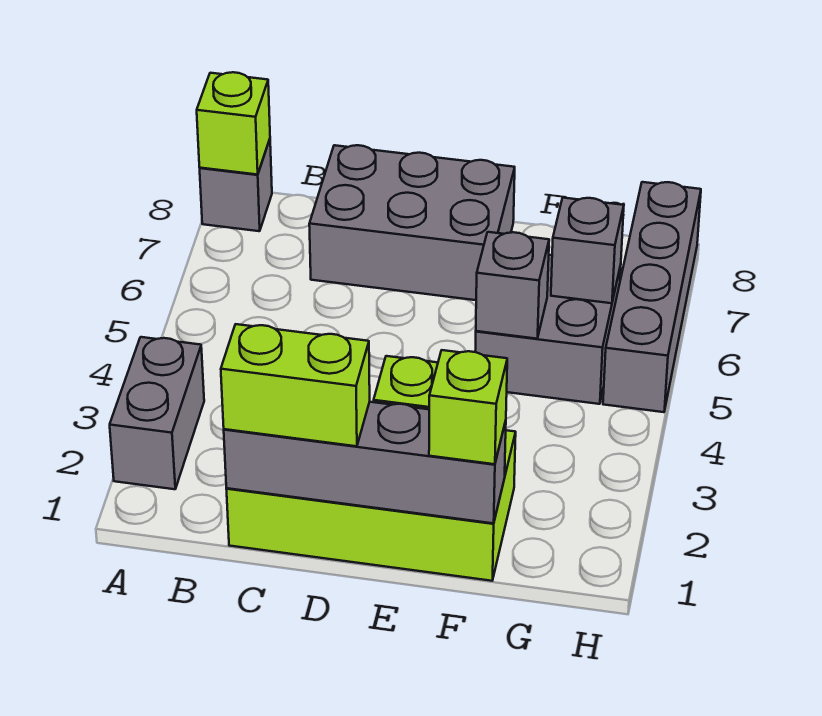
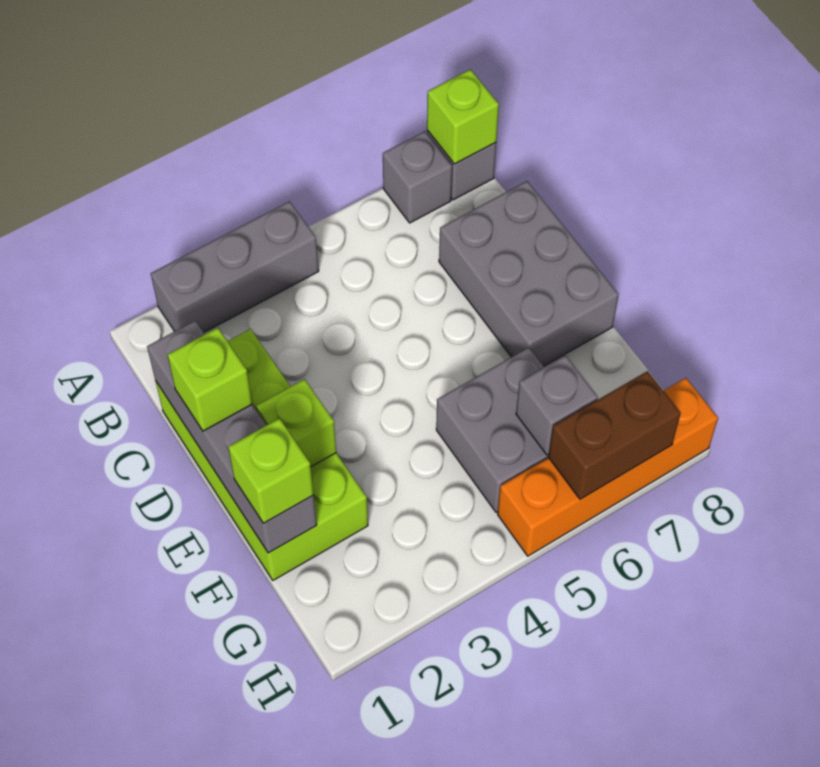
grey brick A2:A3 level 1 -> grey brick A2:A4 level 1
lime brick C1:D1 level 3 -> lime brick D1 level 3
grey brick F5 level 2 -> grey brick A7 level 1
grey brick H5:H8 level 1 -> orange brick H5:H8 level 1
none -> brown brick H6:H7 level 2

